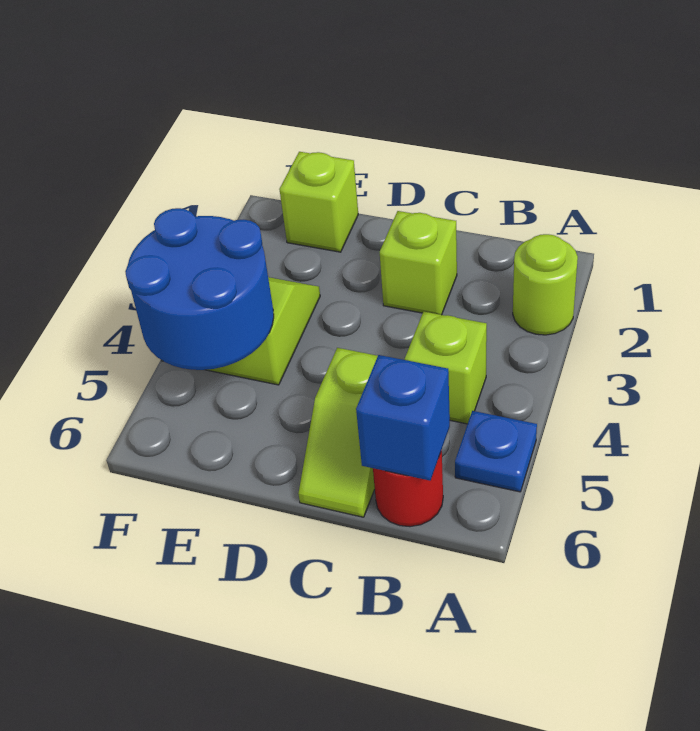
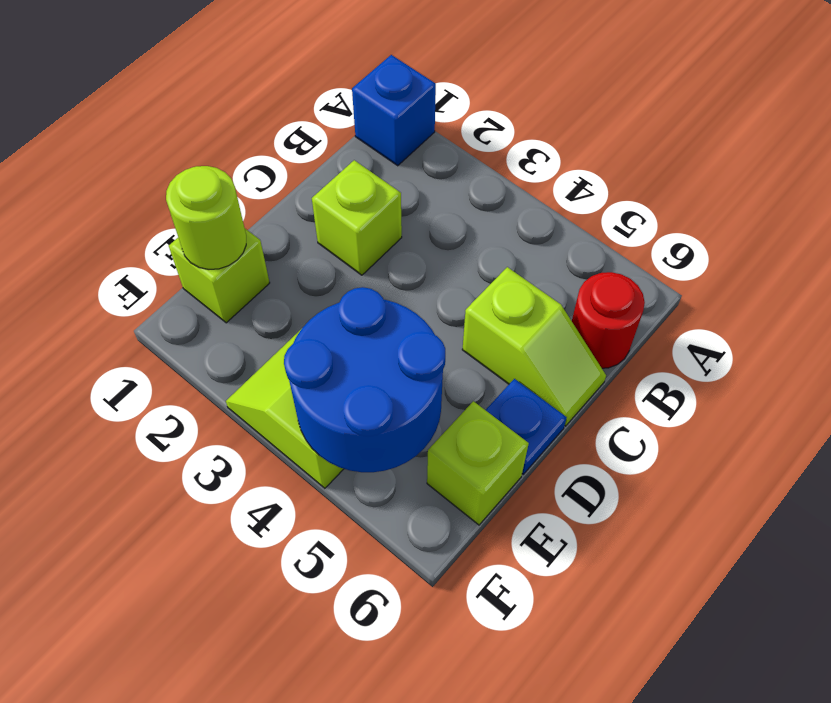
lime round brick A2 level 1 -> lime round brick E1 level 2
blue plate A5 level 1 -> blue plate D6 level 1
lime brick B4 level 1 -> lime brick E6 level 1
blue brick B6 level 2 -> blue brick A1 level 1

